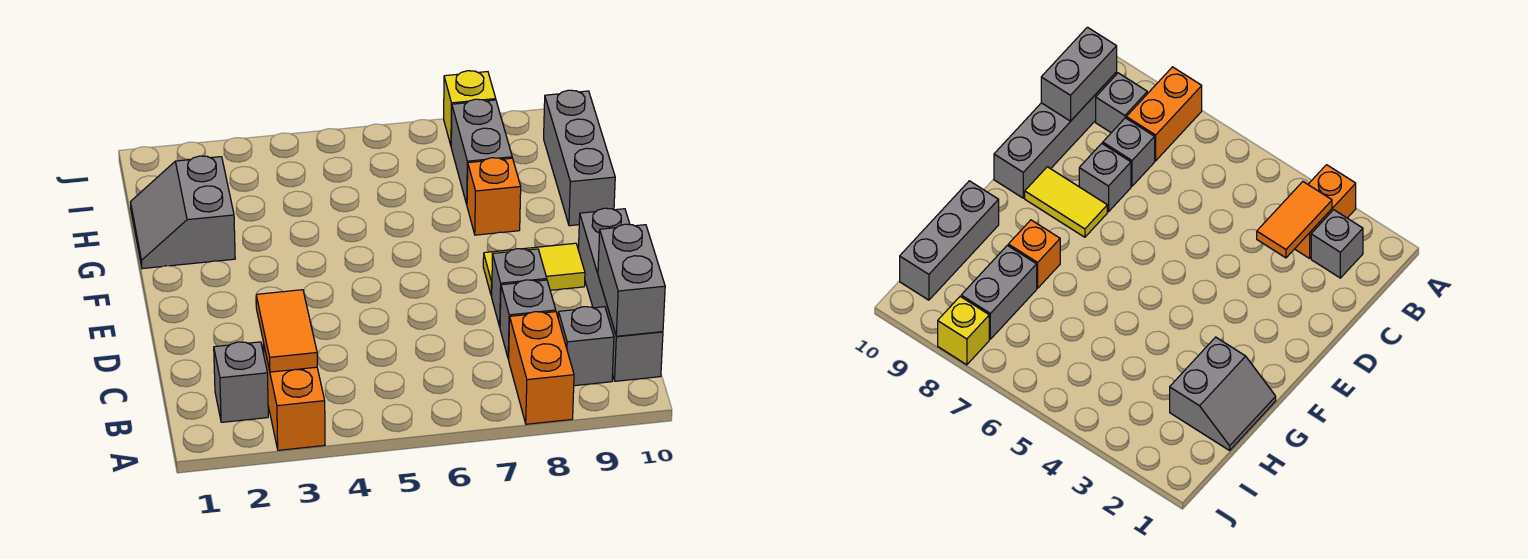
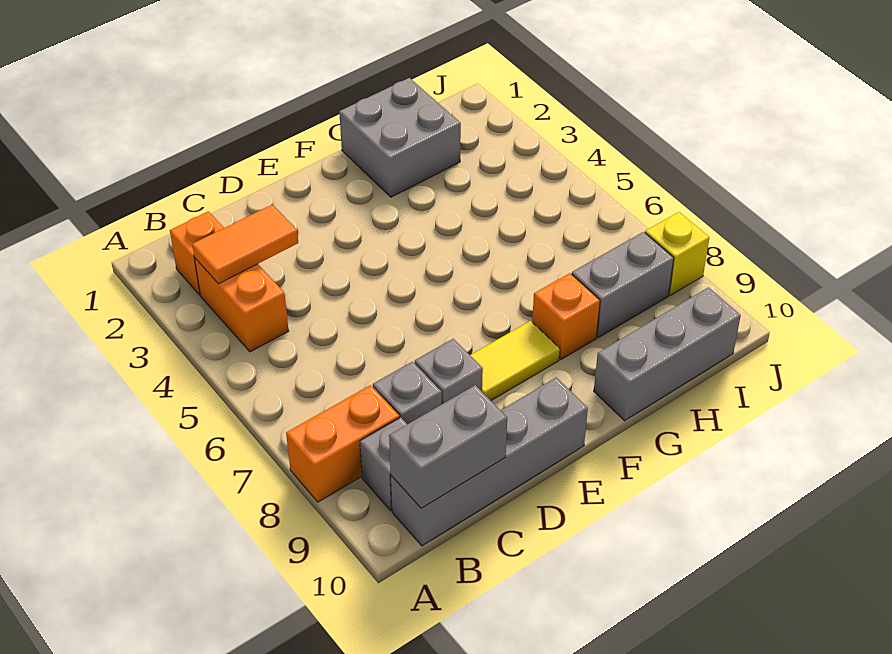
orange brick A3:B3 level 1 -> orange brick B3:B4 level 1
grey brick B2 level 1 -> orange brick B2 level 1
yellow tile E8:E9 level 1 -> yellow tile E8:F8 level 1
grey slope G1:H2 level 1 top 2 -> grey brick G1:H2 level 1

